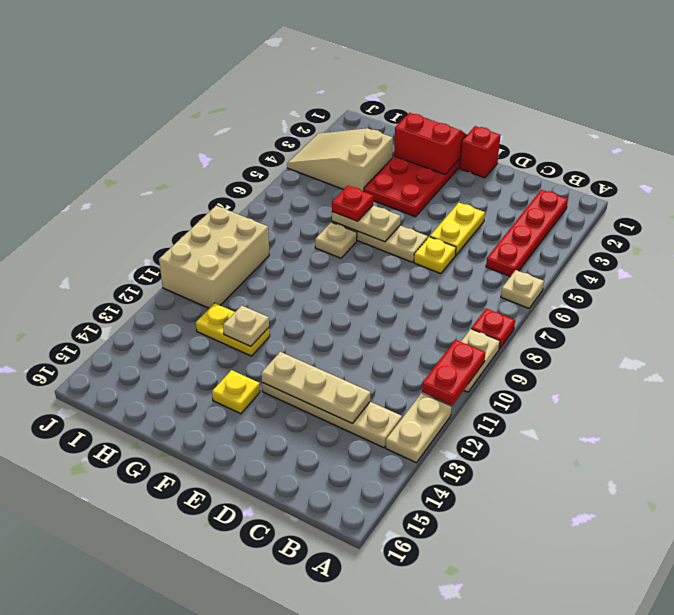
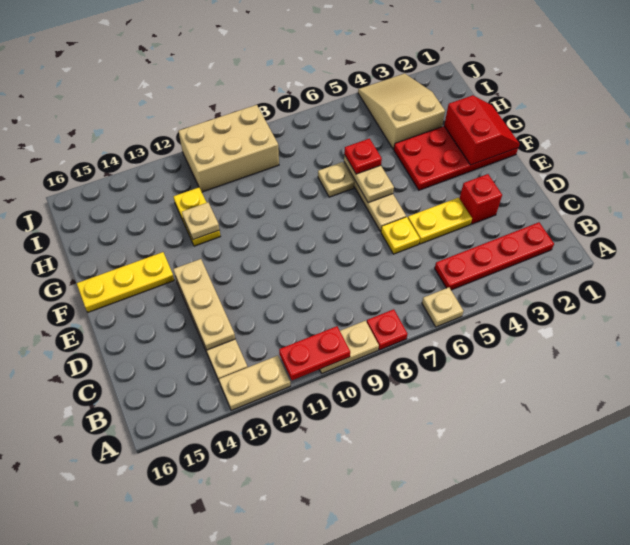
red brick E1 level 1 -> red brick D3 level 1
yellow plate F14 level 1 -> yellow plate F14:F16 level 1

